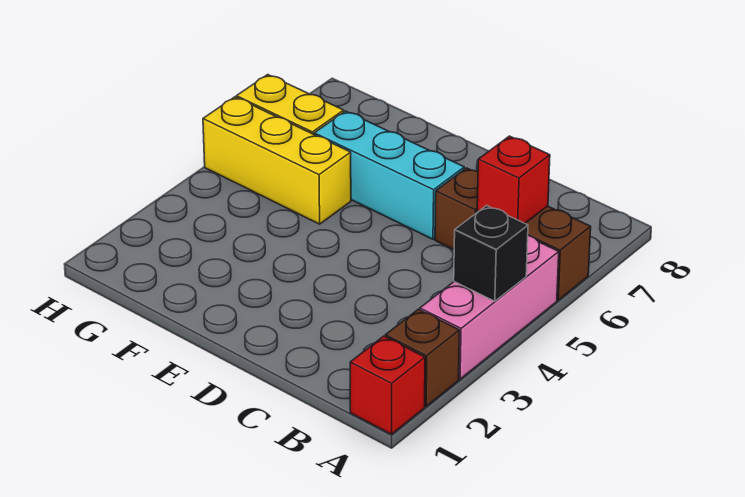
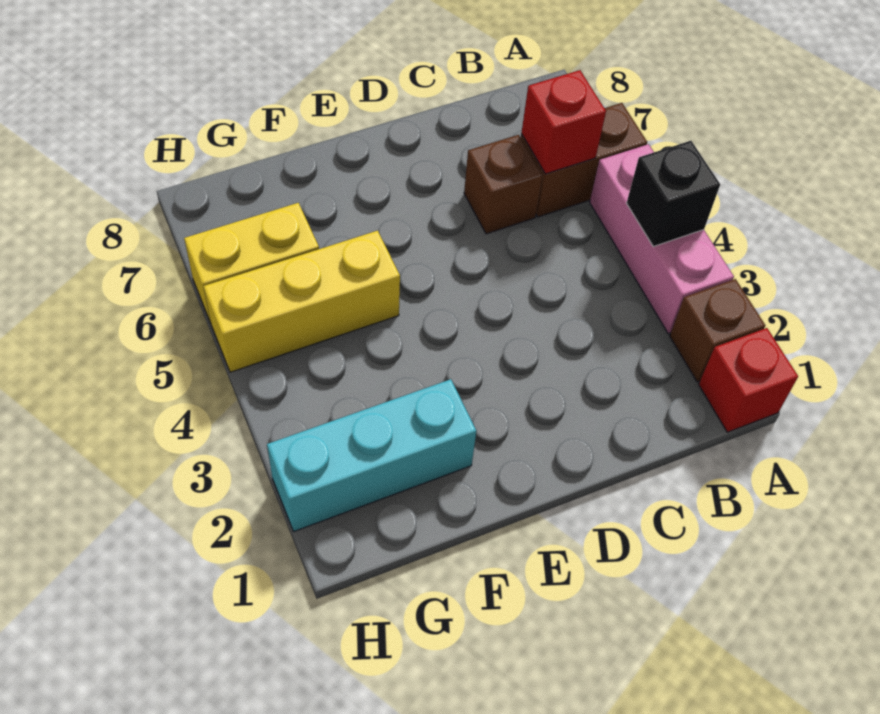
cyan brick D6:F6 level 1 -> cyan brick F2:H2 level 1

